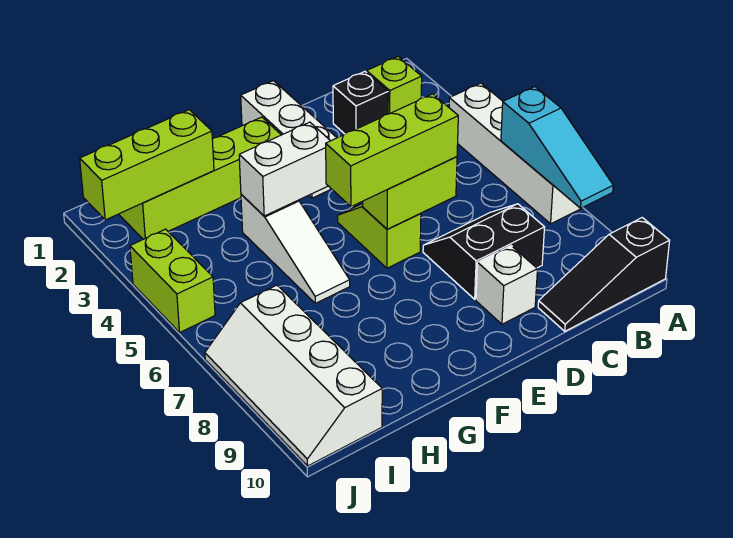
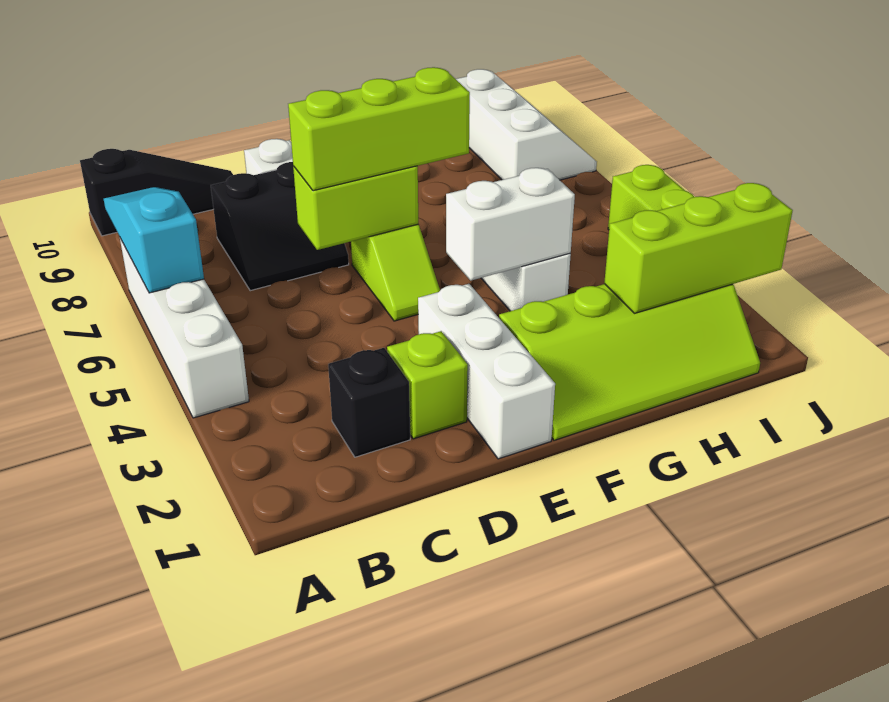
lime brick B2 level 1 -> lime brick D2 level 1
white slope I7:J10 level 1 top I -> white slope I8:J10 level 1 top I

